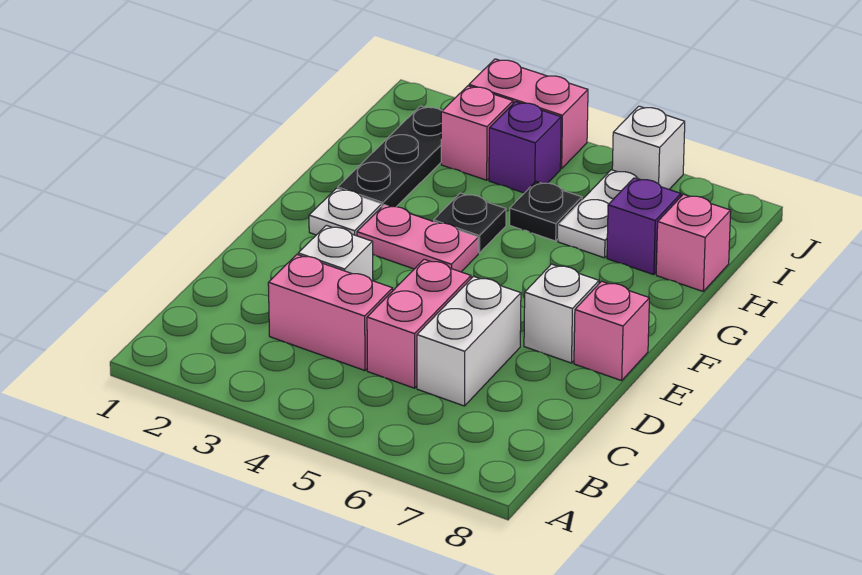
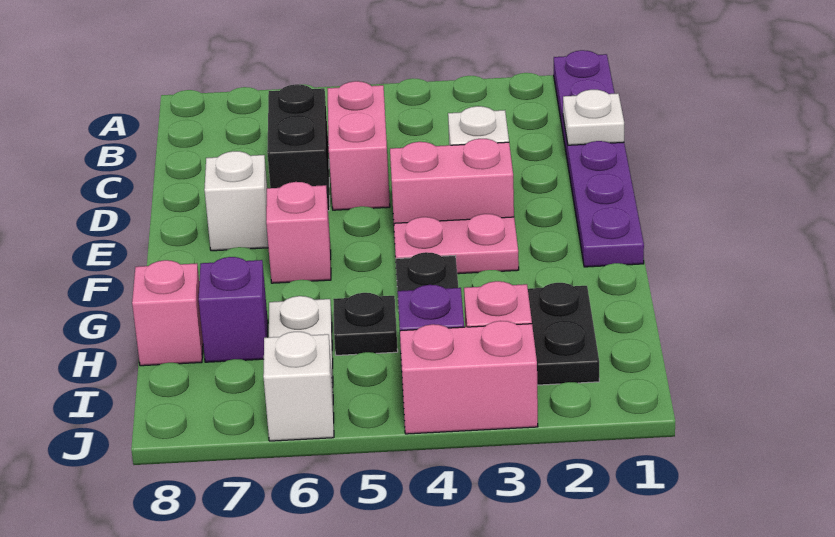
none -> purple plate A1:F1 level 1
pink brick C3:C4 level 1 -> pink brick E3:E4 level 1
white brick C6:D6 level 1 -> black brick C6:D6 level 1
pink brick E8 level 1 -> pink brick F6 level 1
white plate F2 level 1 -> white plate C1 level 2
black plate G2:I2 level 1 -> black plate H2:I2 level 1

